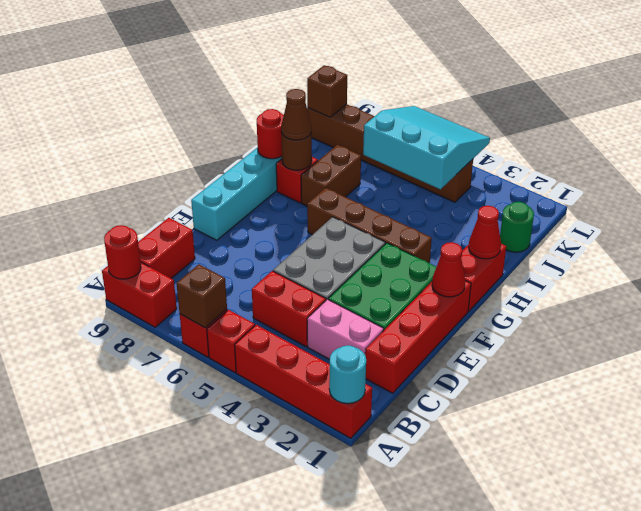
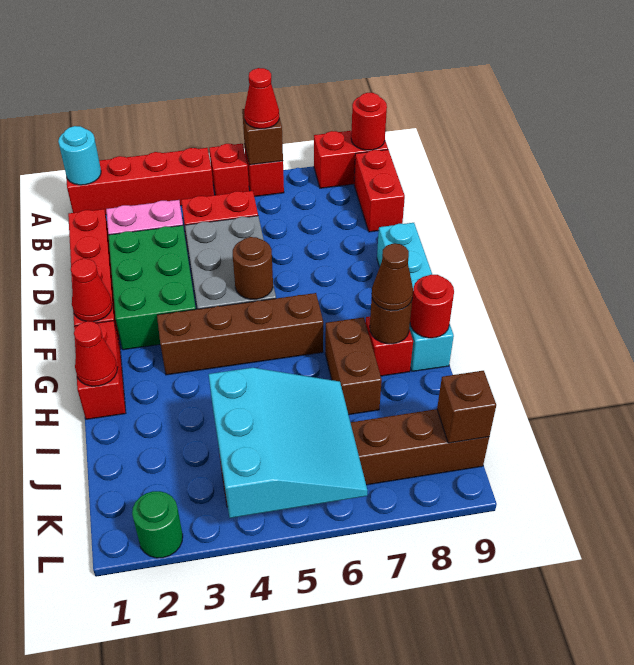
none -> red cone A6 level 3
none -> brown round brick F5 level 2
green round brick J1 level 1 -> green round brick L2 level 1
cyan slope J4:L6 level 2 top J -> cyan slope J4:L6 level 2 top 4

